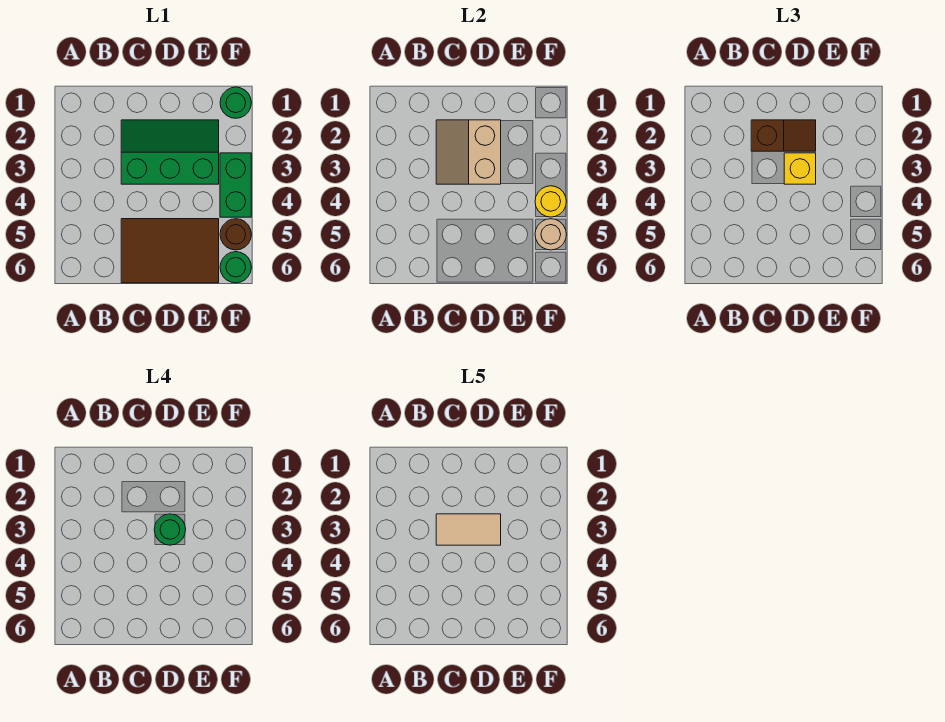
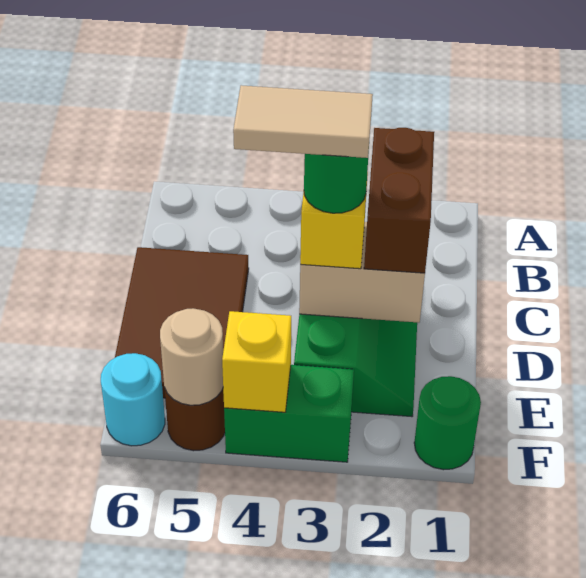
brown slope C2:D2 level 3 top C -> brown brick C2:D2 level 3
tan tile C3:D3 level 5 -> tan tile D3:D4 level 5
yellow round brick F4 level 2 -> yellow brick F4 level 2
green round brick F6 level 1 -> cyan round brick F6 level 1

